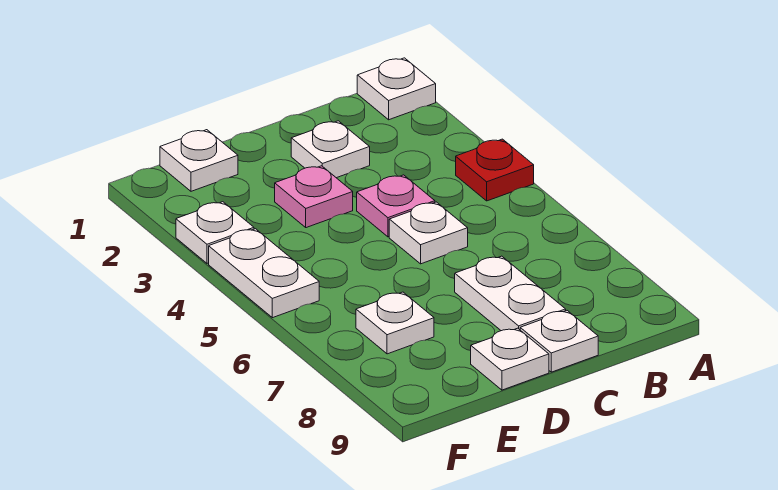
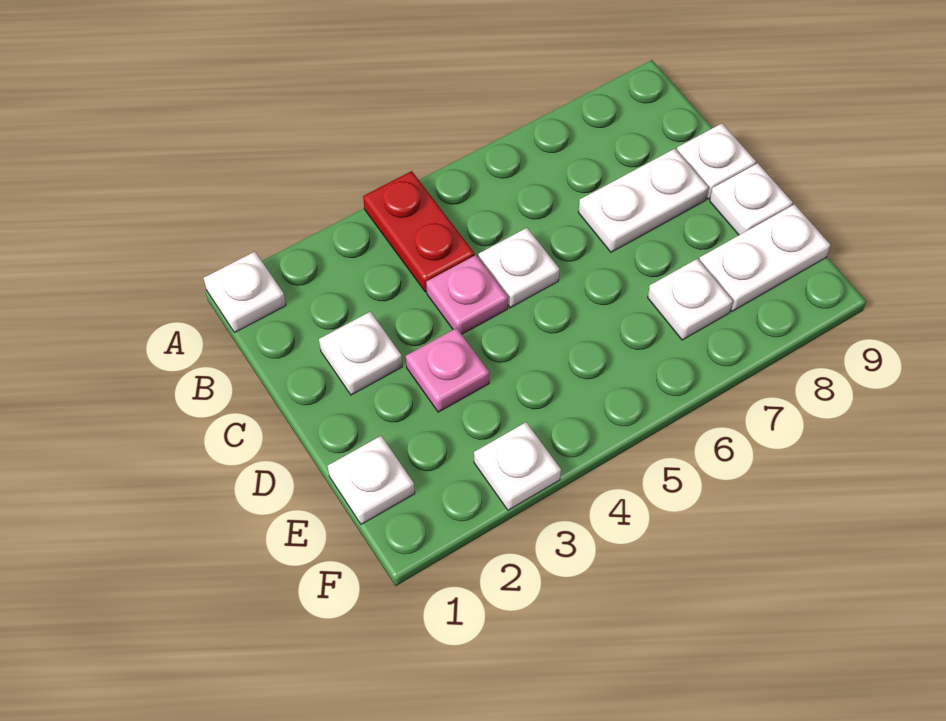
red plate A4 level 1 -> red plate A4:B4 level 1
white plate F4:F5 level 1 -> white plate E8:E9 level 1

